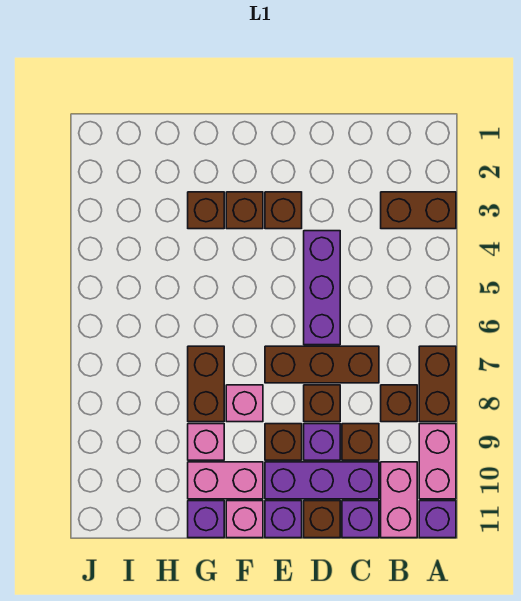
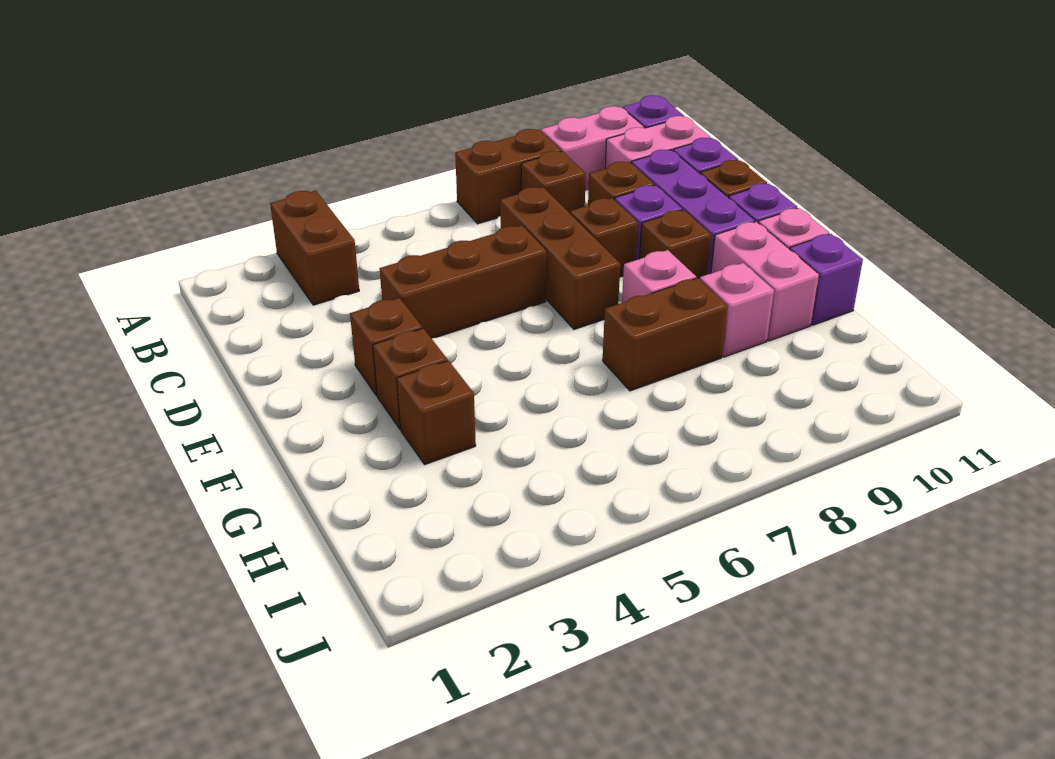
purple brick D4:D6 level 1 -> brown brick D4:D6 level 1

